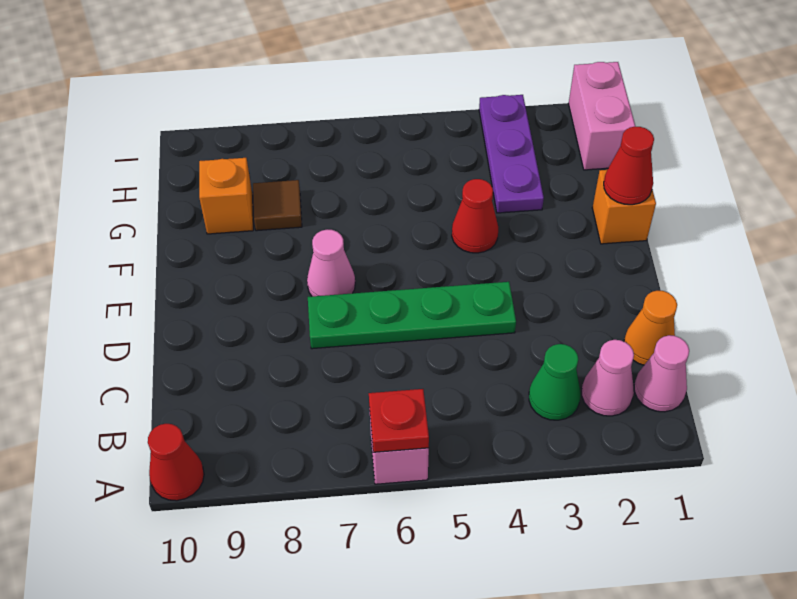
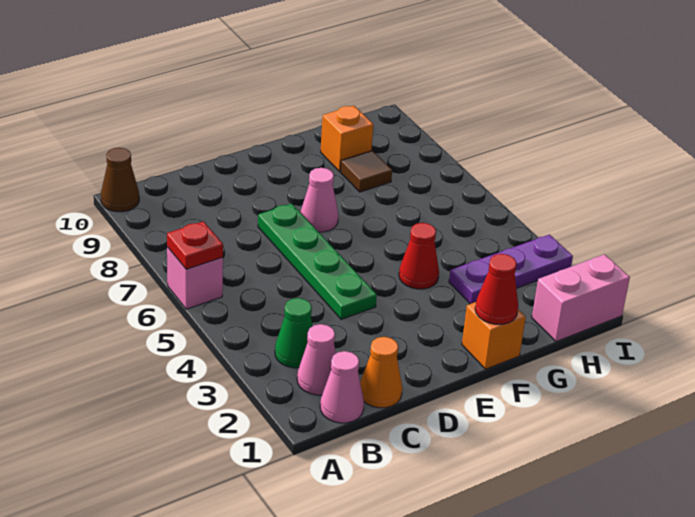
red cone A10 level 1 -> brown cone A10 level 1

